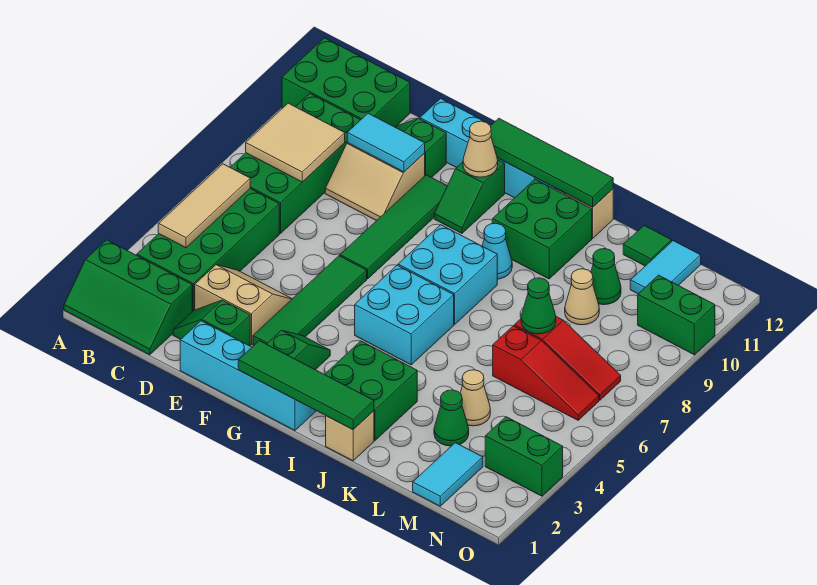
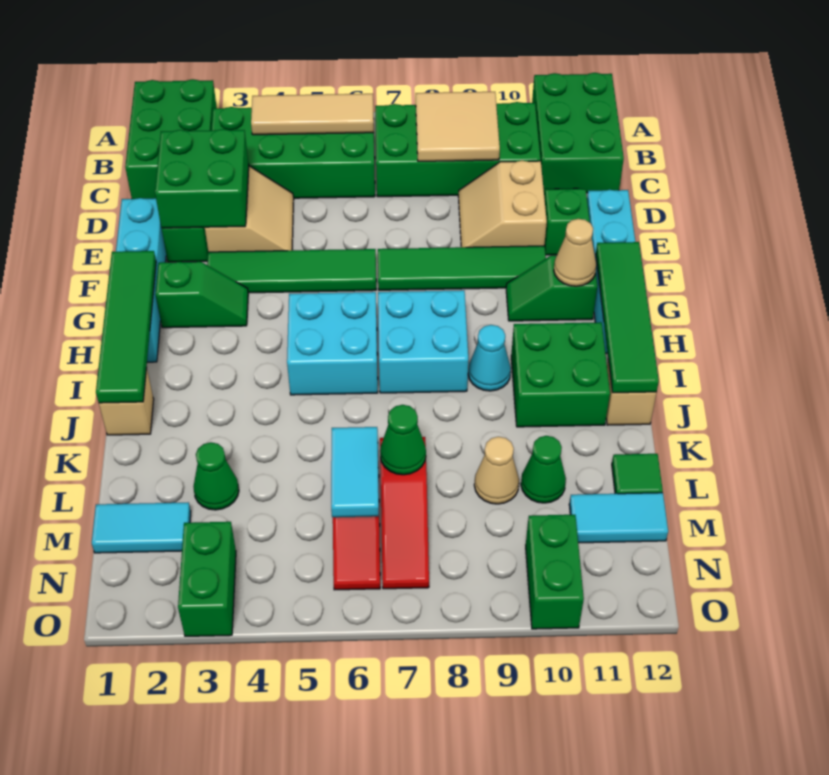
green slope A1:C2 level 1 top 2 -> green brick A1:C2 level 1
cyan tile D10:E10 level 2 -> cyan tile L6:M6 level 2
green brick I2:J3 level 1 -> green brick D2:E3 level 2
tan cone L4 level 1 -> none

